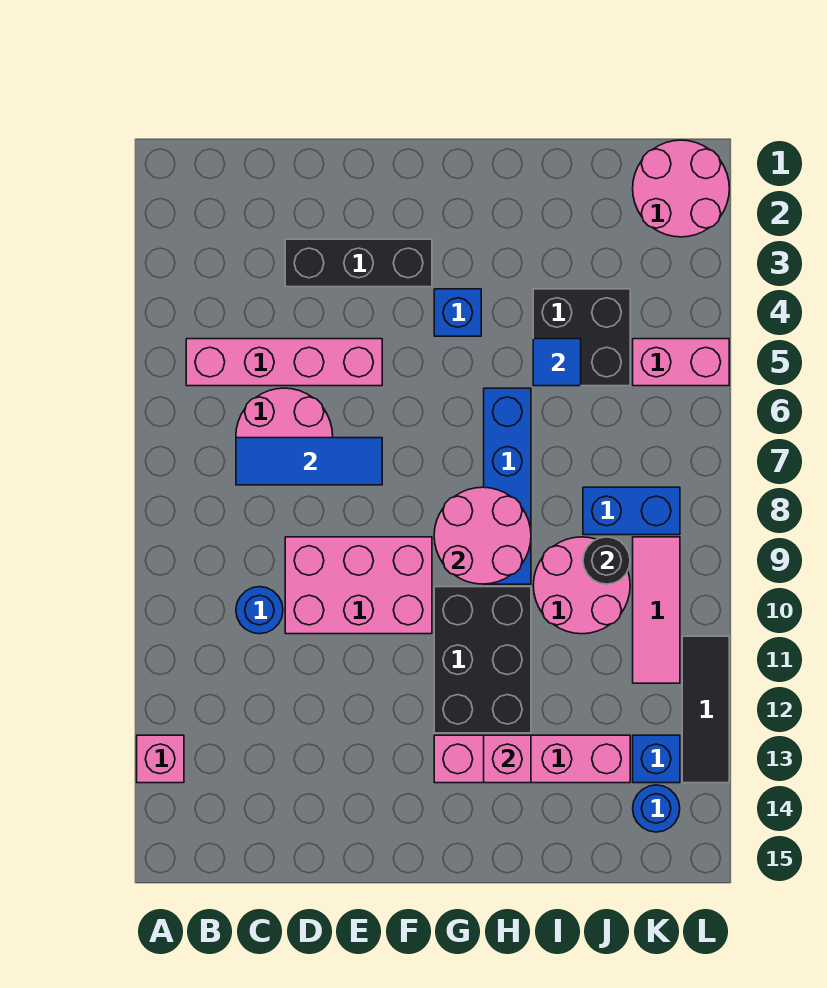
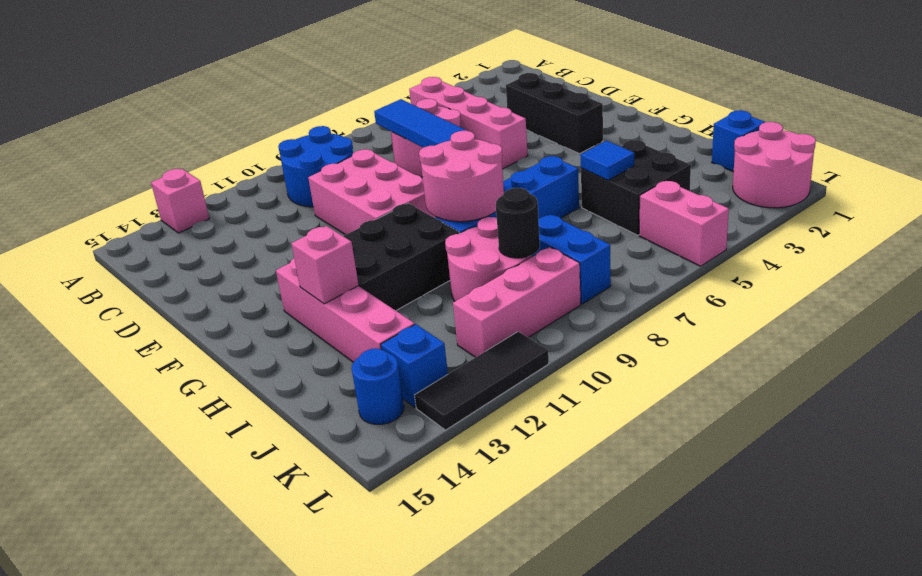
blue round brick C10 level 1 -> blue round brick B9:C10 level 1
blue brick G4 level 1 -> blue brick J1 level 1
pink tile K9:K11 level 1 -> pink brick K9:K11 level 1

